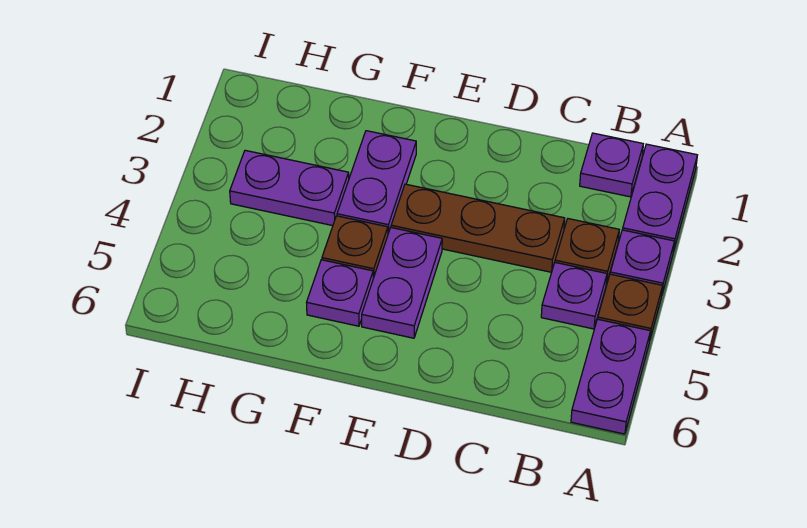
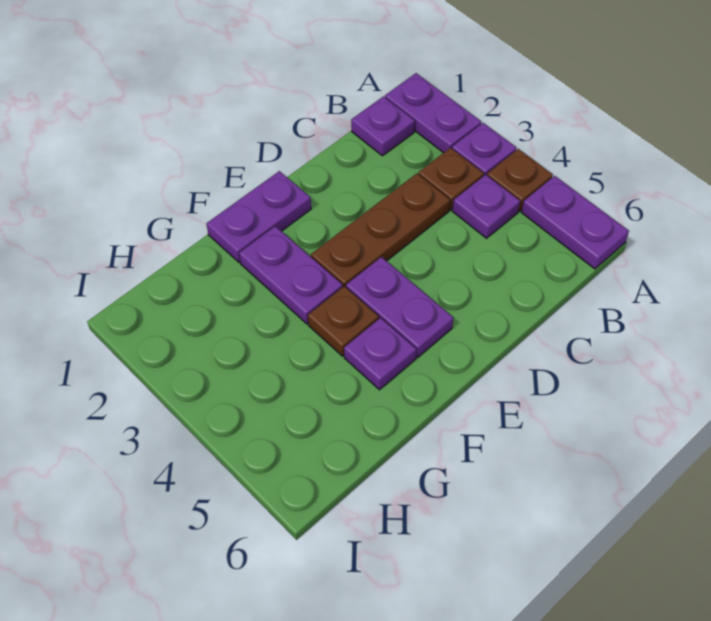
purple plate G3:H3 level 1 -> purple plate E1:F1 level 1

